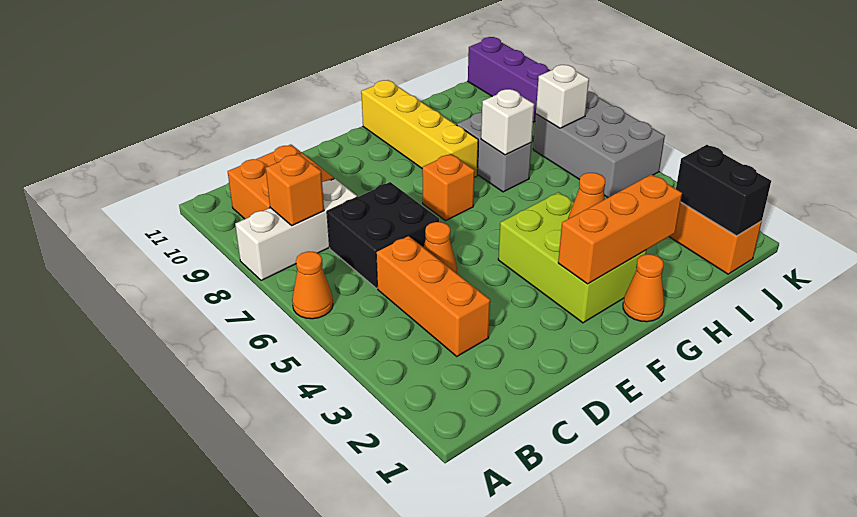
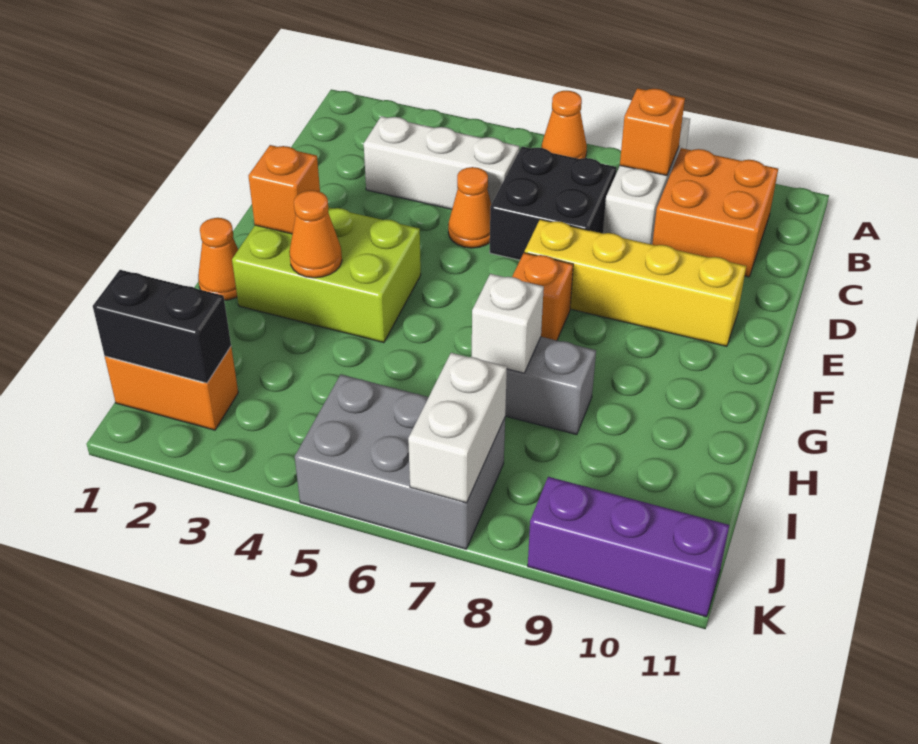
orange brick C3:C5 level 1 -> white brick C3:C5 level 1
orange brick F2:H2 level 2 -> orange brick F2 level 2
yellow brick G8:G11 level 1 -> yellow brick E7:E10 level 1
white brick J7 level 2 -> white brick J7:K7 level 2

